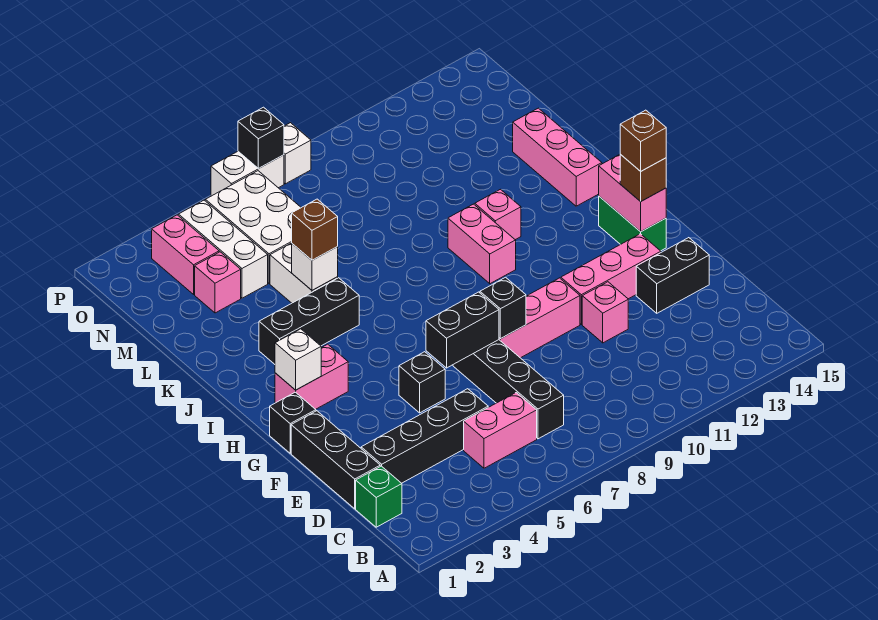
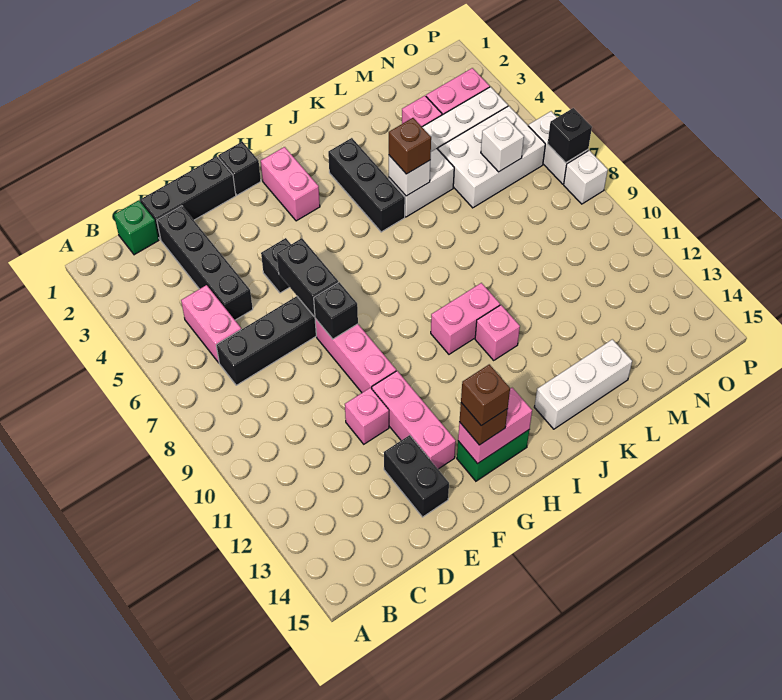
white brick H2 level 2 -> white brick N6 level 2
pink brick J14:L14 level 1 -> white brick J14:L14 level 1

